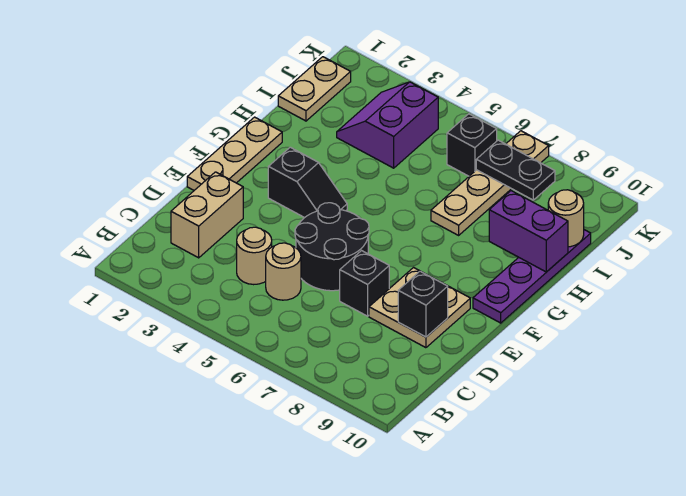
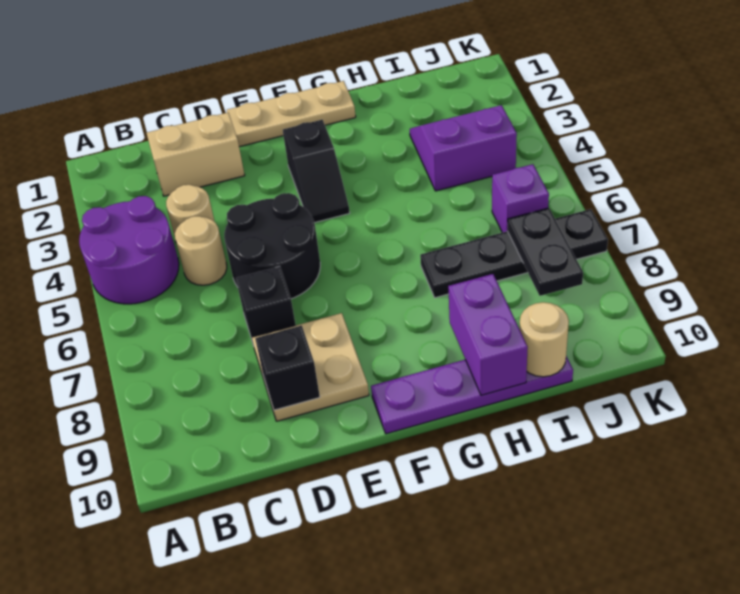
none -> purple round brick A4:B5 level 1
tan plate H7:K7 level 1 -> black plate H7:K7 level 1
tan plate I1:J1 level 1 -> none
black brick J6 level 1 -> purple brick J6 level 1

